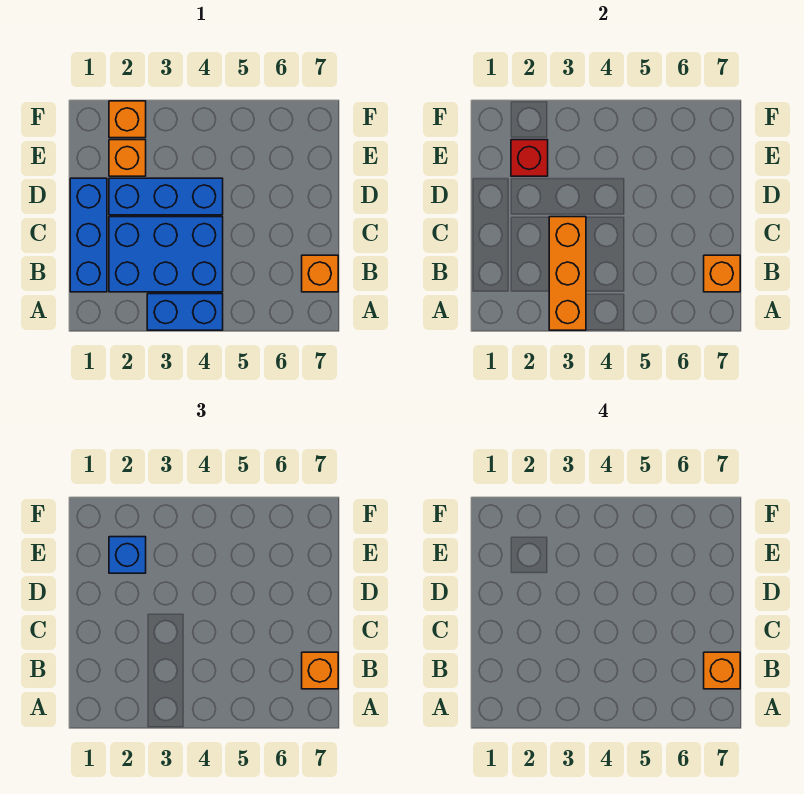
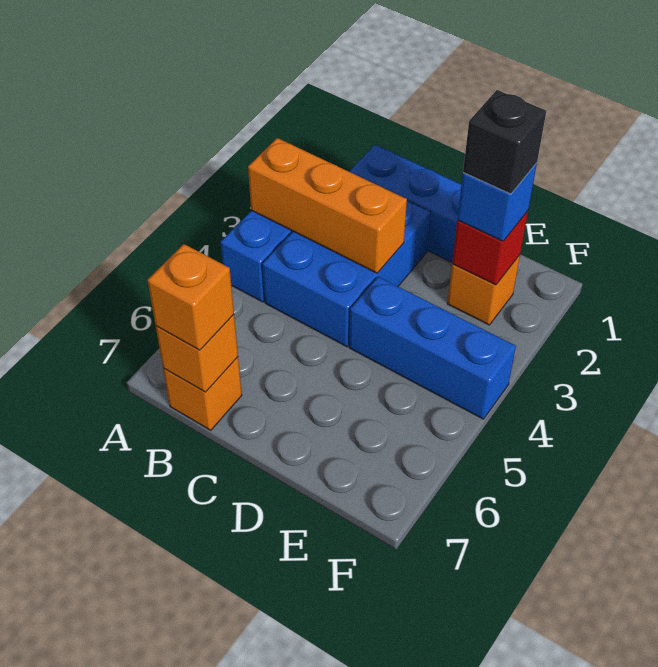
orange brick B7 level 4 -> none
blue brick D2:D4 level 1 -> blue brick D4:F4 level 1
none -> black brick E2 level 4
orange brick F2 level 1 -> none

